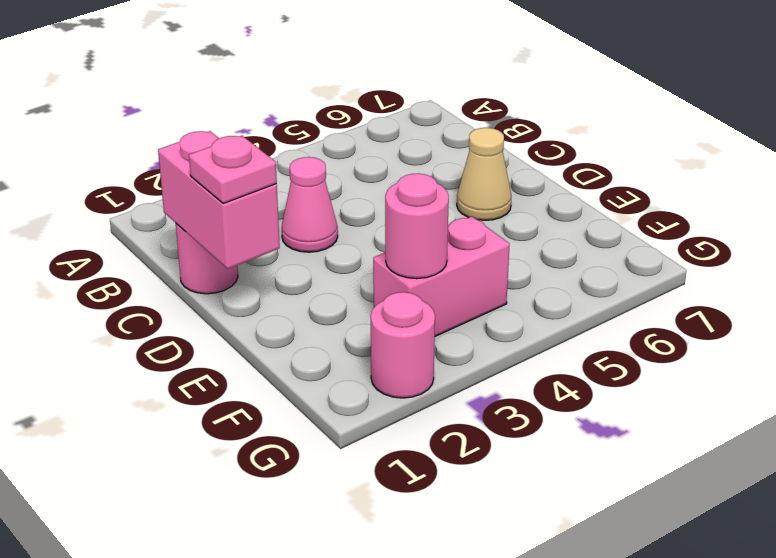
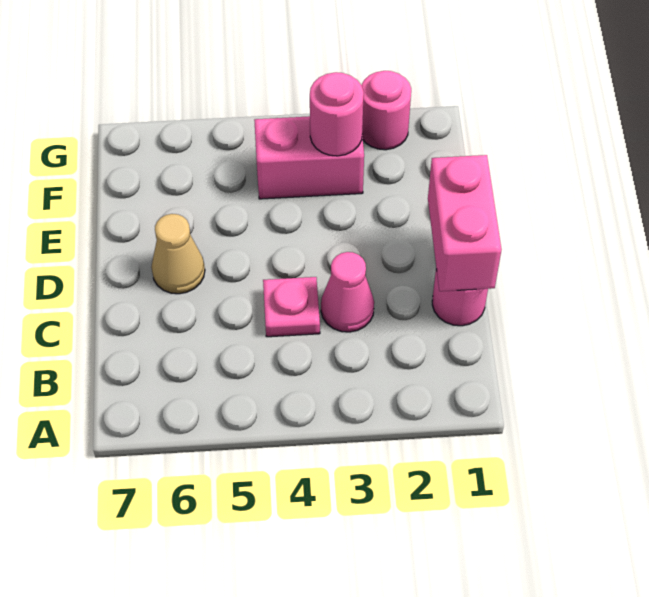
pink plate D1 level 3 -> pink plate C4 level 1

